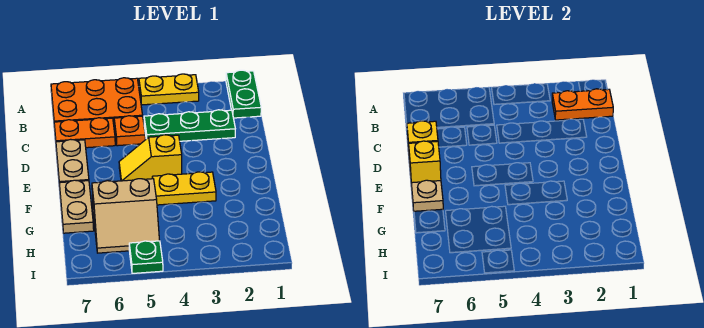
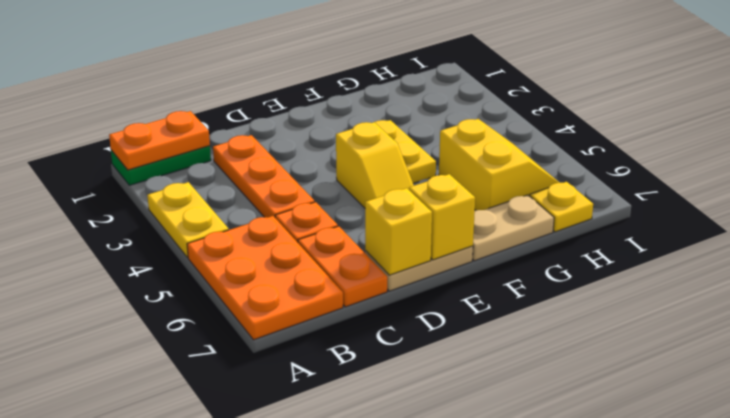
orange plate B1:B2 level 2 -> orange plate A1:B1 level 2
green plate C2:C4 level 1 -> orange plate C2:C4 level 1
tan plate F7 level 2 -> none
tan slope G5:H6 level 1 top G -> yellow slope G5:H6 level 1 top G
none -> yellow plate H7 level 1
green plate I5 level 1 -> none

